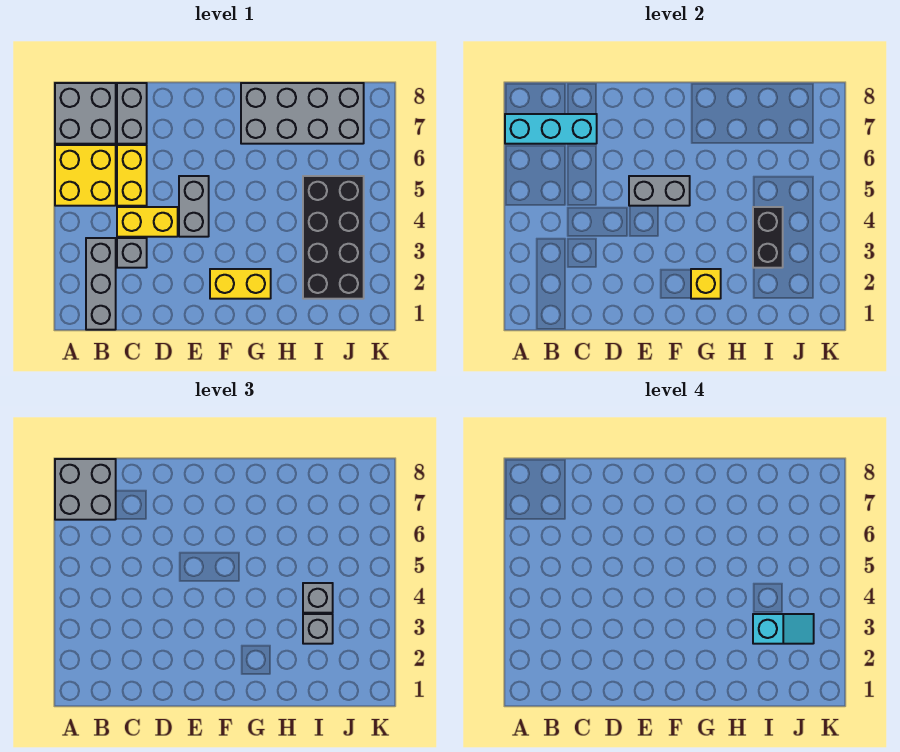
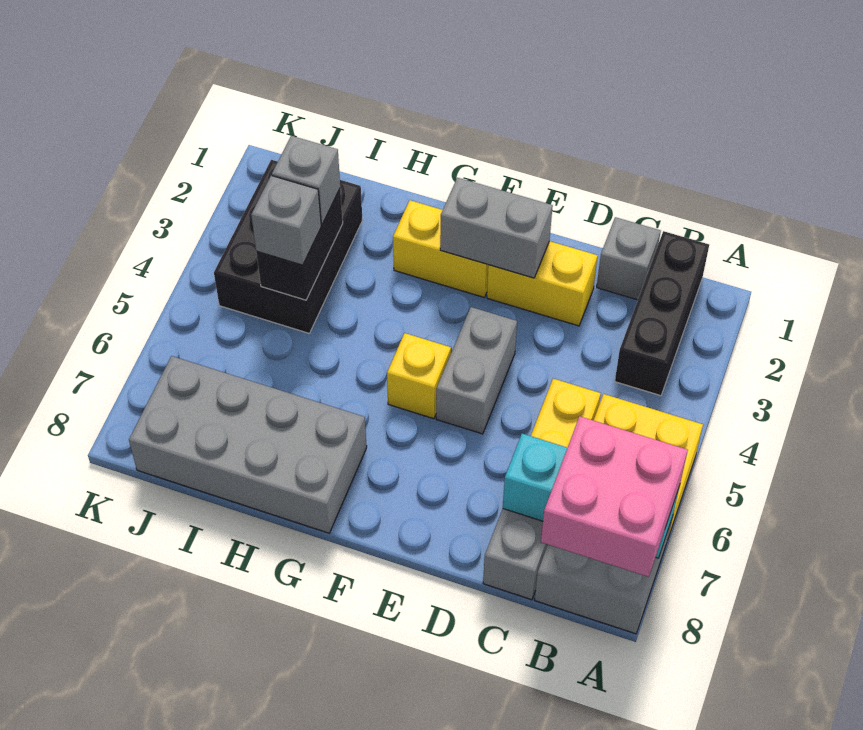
grey brick A7:B8 level 3 -> pink brick A7:B8 level 3
grey brick B1:B3 level 1 -> black brick B1:B3 level 1
grey brick C3 level 1 -> grey brick C1 level 1
yellow brick C4:D4 level 1 -> yellow brick D2:E2 level 1
grey brick E5:F5 level 2 -> grey brick E2:F2 level 2
yellow brick G2 level 2 -> yellow brick F5 level 1
black brick I2:J5 level 1 -> black brick I2:J4 level 1
cyan slope I3:J3 level 4 top I -> none

